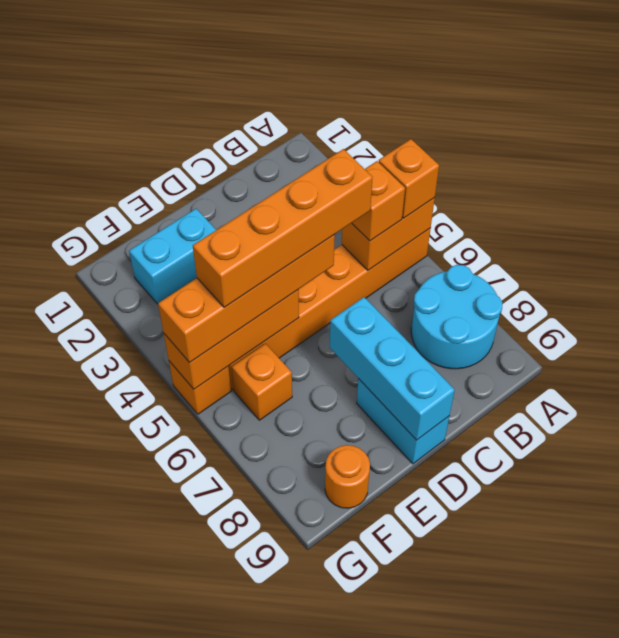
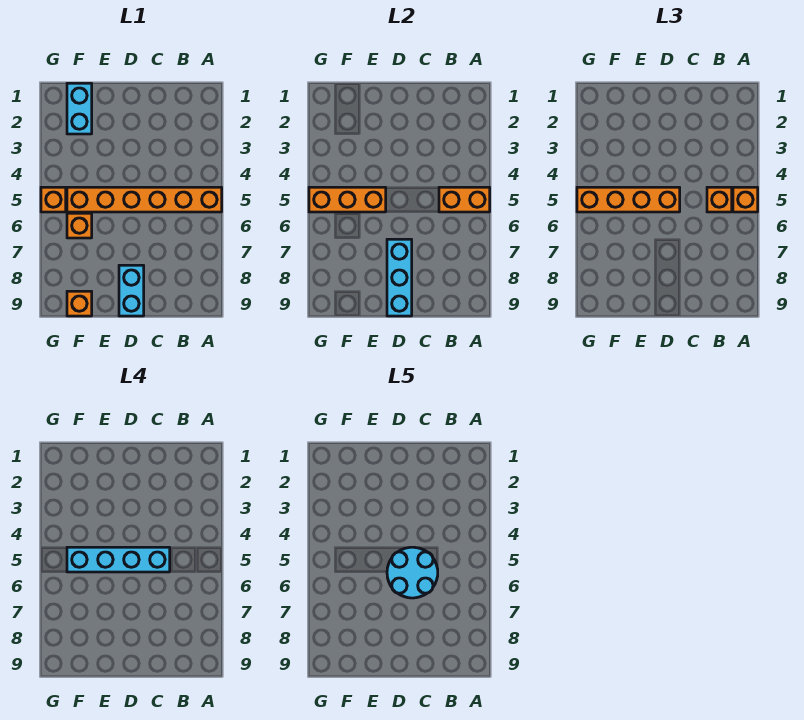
cyan round brick A7:B8 level 1 -> cyan round brick C5:D6 level 5
orange brick C5:F5 level 4 -> cyan brick C5:F5 level 4
cyan brick E2:F2 level 1 -> cyan brick F1:F2 level 1
orange round brick F9 level 1 -> orange brick F9 level 1

